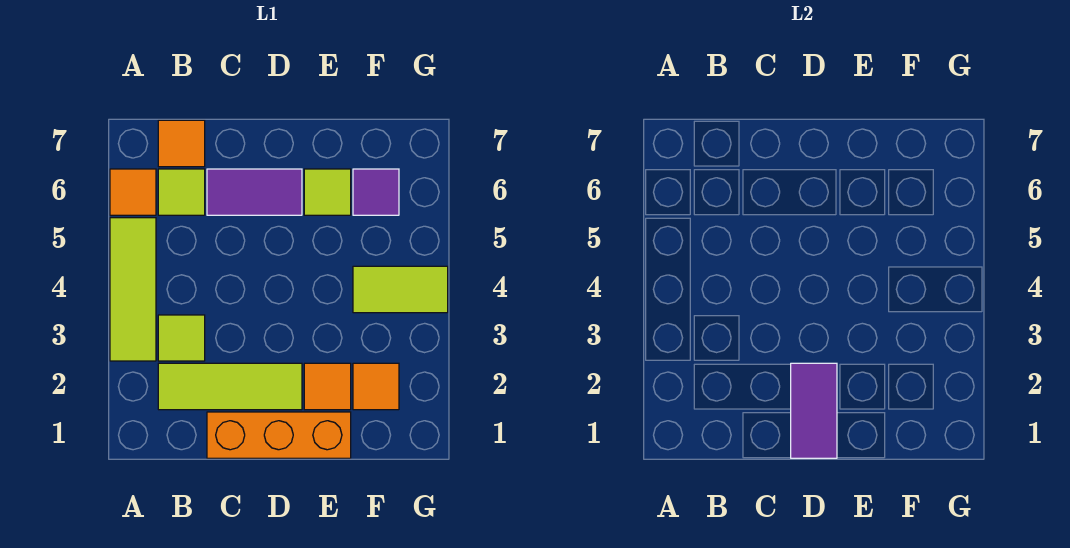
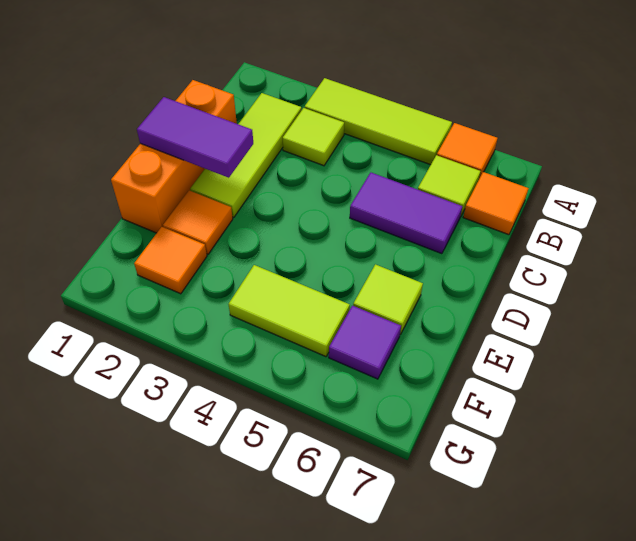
purple tile C6:D6 level 1 -> purple tile C5:C6 level 1
lime tile F4:G4 level 1 -> lime tile F4:F5 level 1

